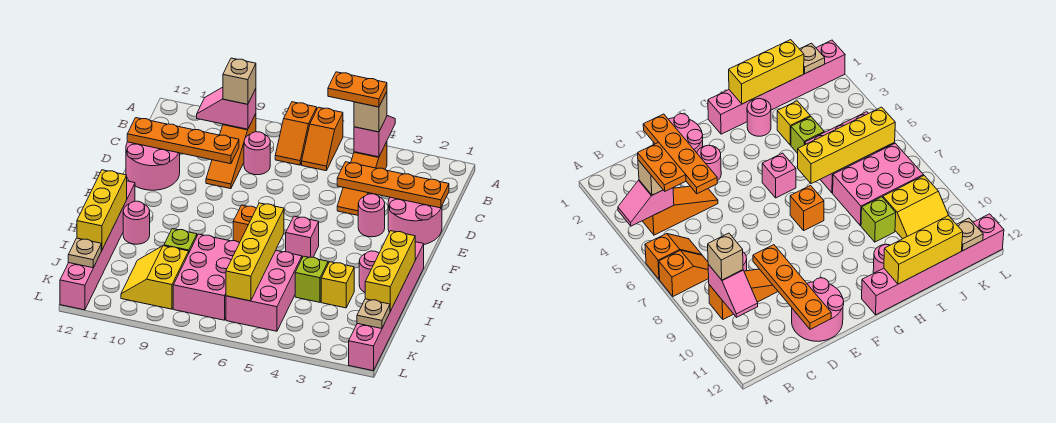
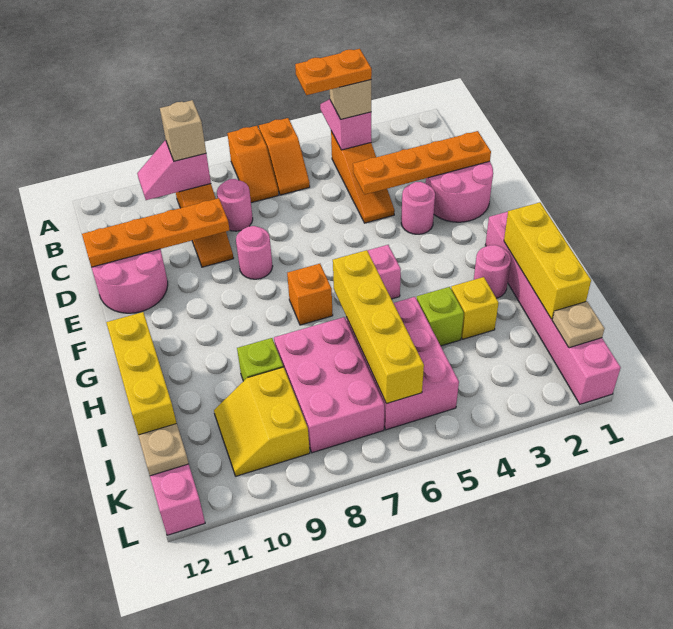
pink round brick H11 level 1 -> pink round brick E8 level 1

